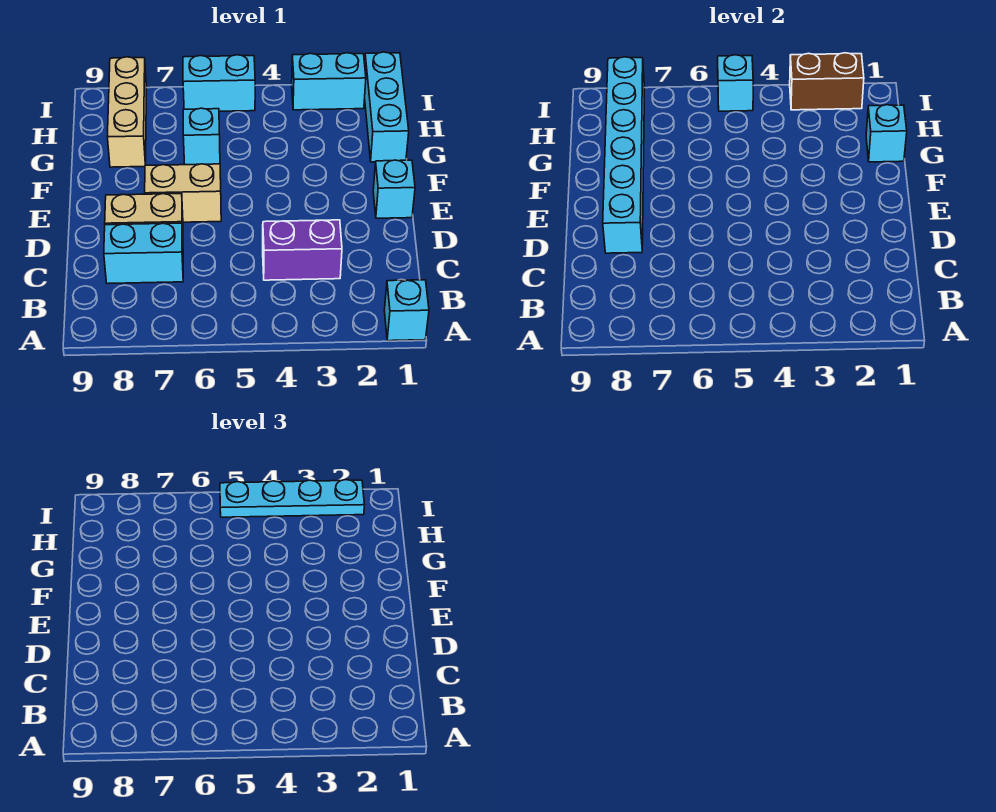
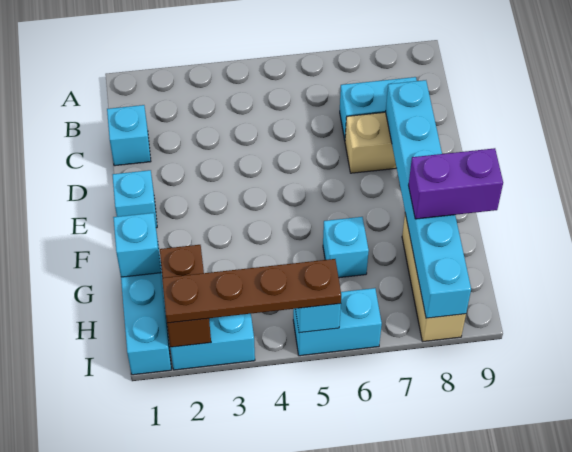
cyan brick A1 level 1 -> cyan brick C1 level 1
purple brick C3:C4 level 1 -> purple brick G8:G9 level 3
tan brick E6:E7 level 1 -> none
brown brick I2:I3 level 2 -> brown brick H2:I2 level 2
cyan plate I2:I5 level 3 -> brown plate I2:I5 level 3

